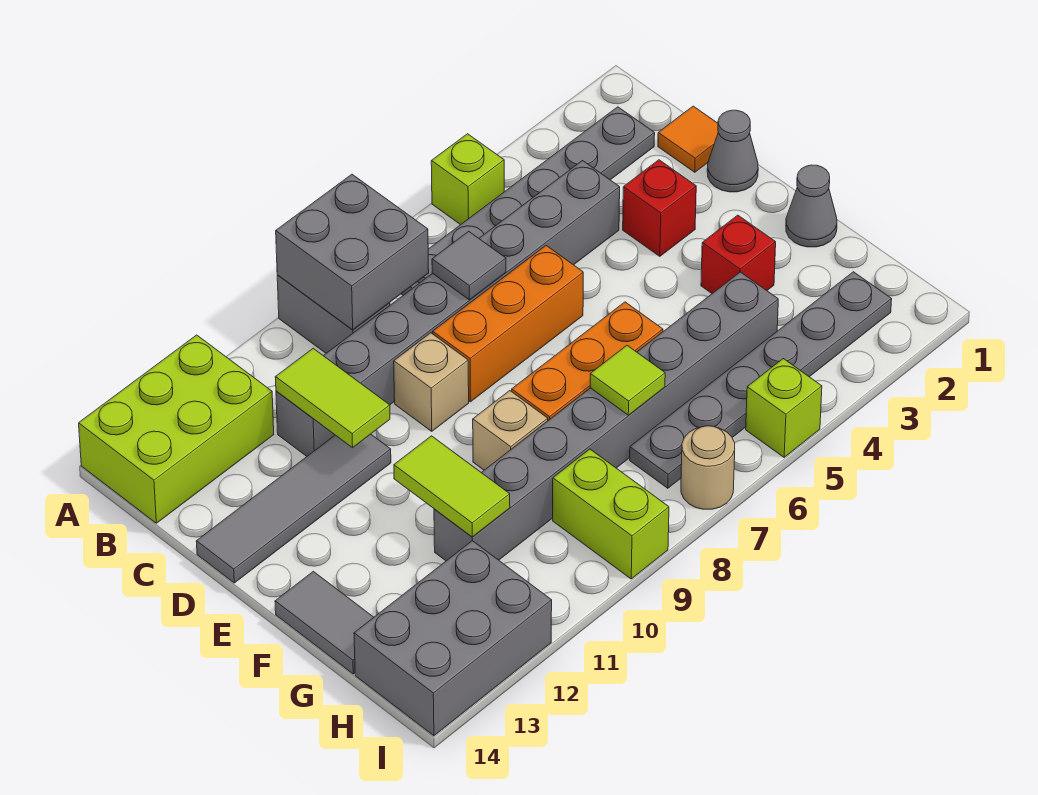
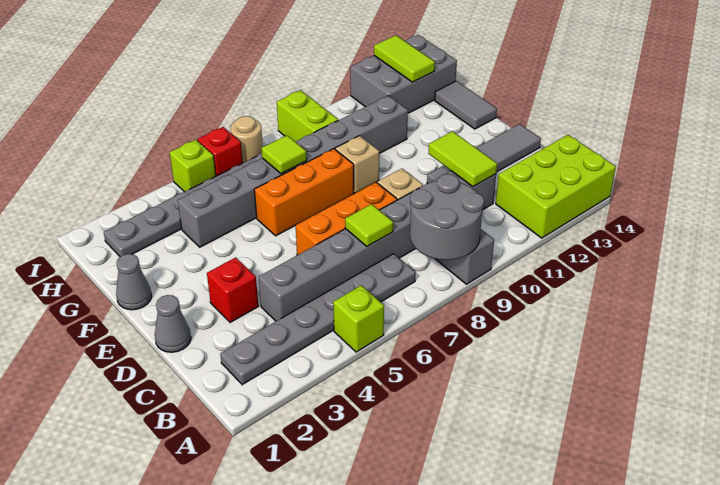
grey brick A8:B9 level 2 -> grey round brick A8:B9 level 2
orange tile C1 level 1 -> none
grey tile C7 level 2 -> lime tile C7 level 2
red brick F3 level 1 -> red brick I6 level 1
lime tile F11:G11 level 2 -> lime tile H13:I13 level 2

